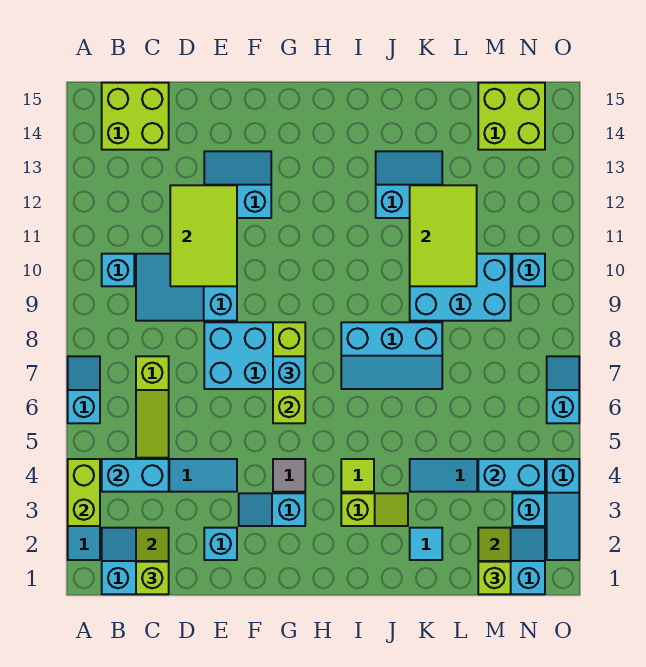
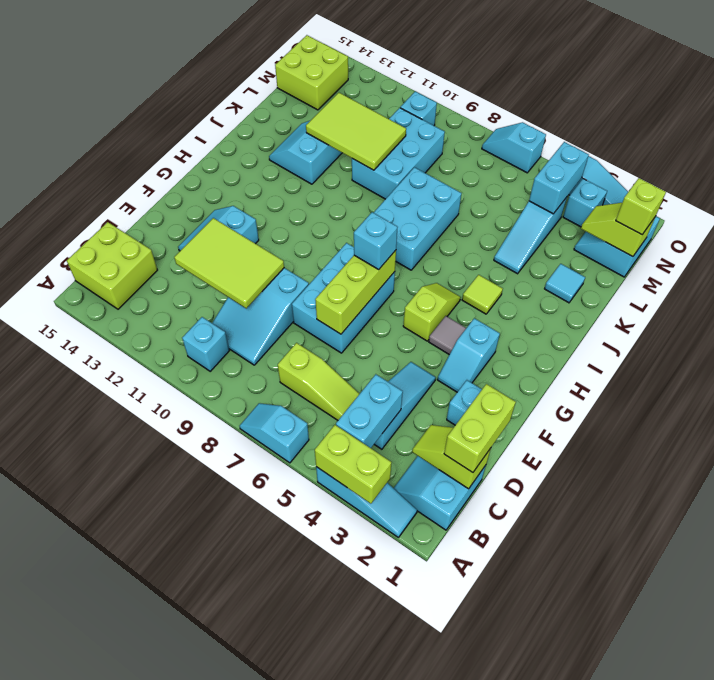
lime brick C1 level 3 -> lime brick C1:D1 level 3
lime brick G6:G8 level 2 -> lime brick E7:G7 level 2
lime slope I3:J3 level 1 top I -> lime slope G5:H5 level 1 top G
cyan slope I7:K8 level 1 top 8 -> cyan brick I7:K8 level 1

